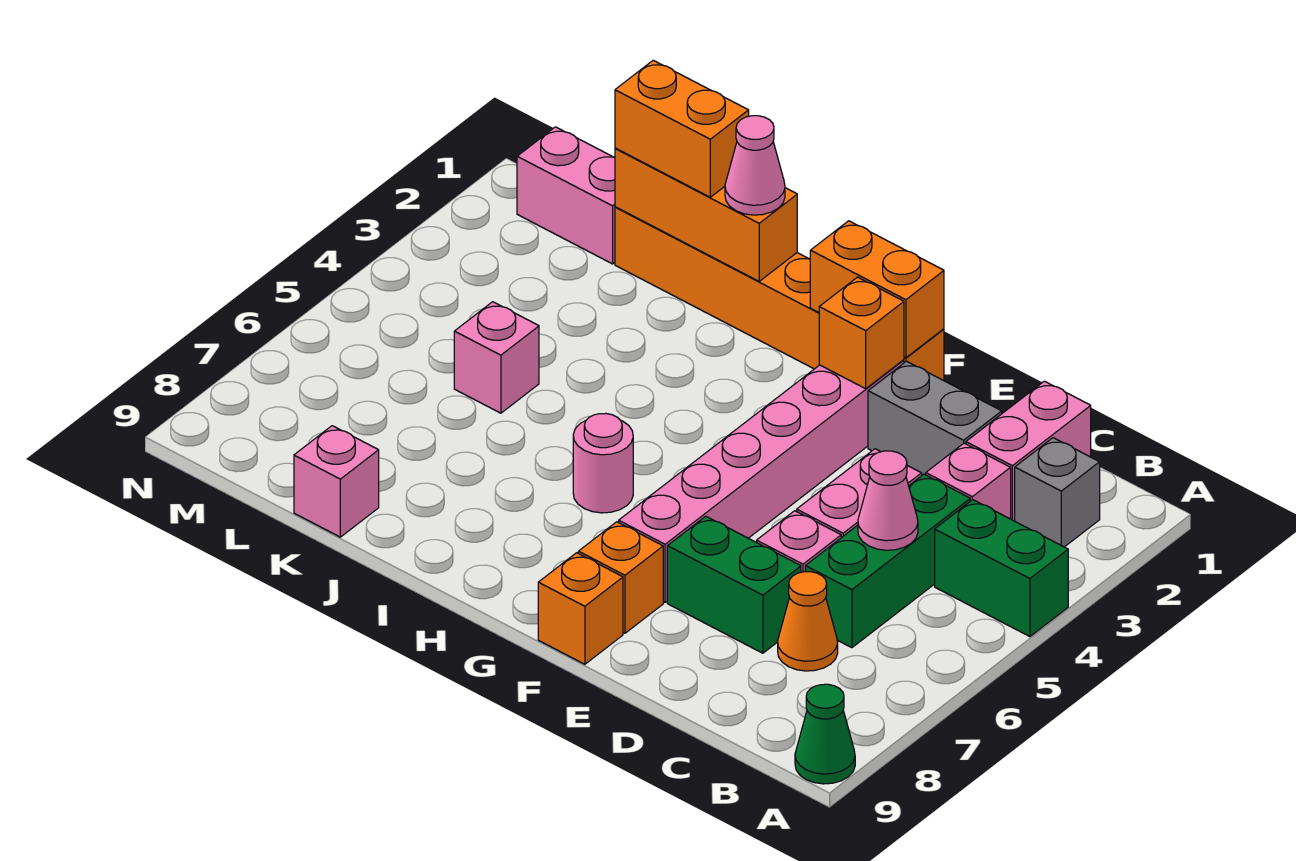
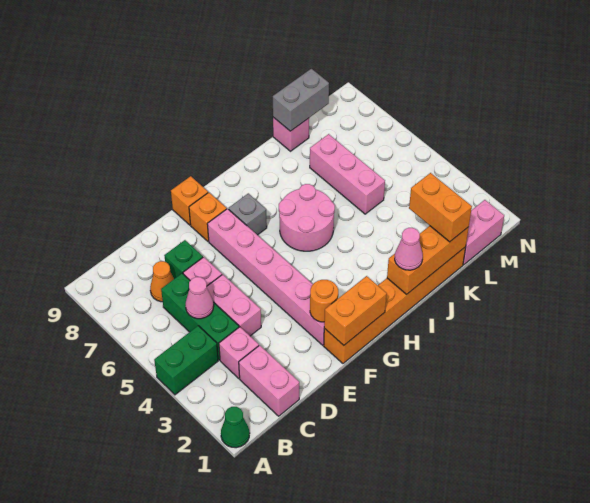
green cone A9 level 1 -> green cone A1 level 1
grey brick B2 level 1 -> grey brick G7 level 1
grey brick D2:E2 level 1 -> grey brick K9:L9 level 2
green brick D7:E7 level 1 -> green brick D7 level 1
orange brick F2 level 2 -> orange round brick F2 level 2
pink round brick H6 level 1 -> pink round brick H5:I6 level 1
orange brick J1:K1 level 3 -> orange brick K1:K2 level 3
pink brick K5 level 1 -> pink brick K5:K7 level 1

